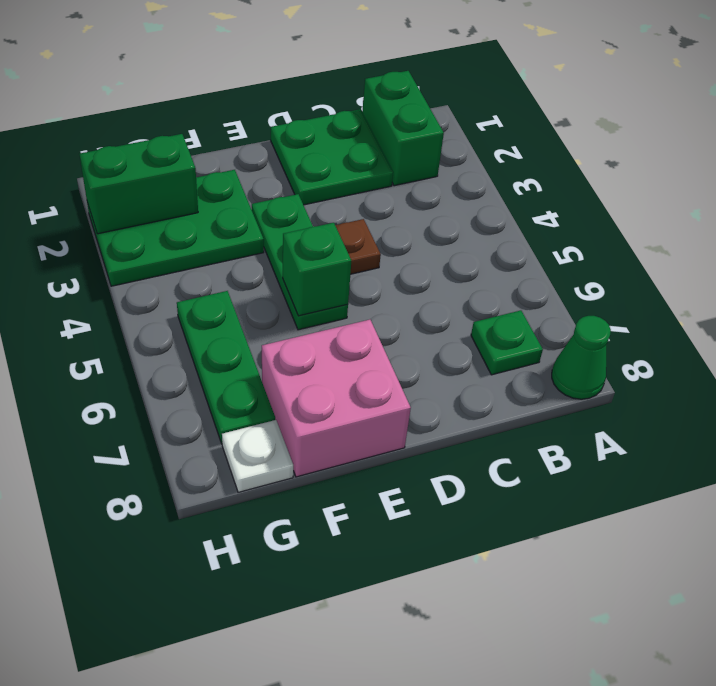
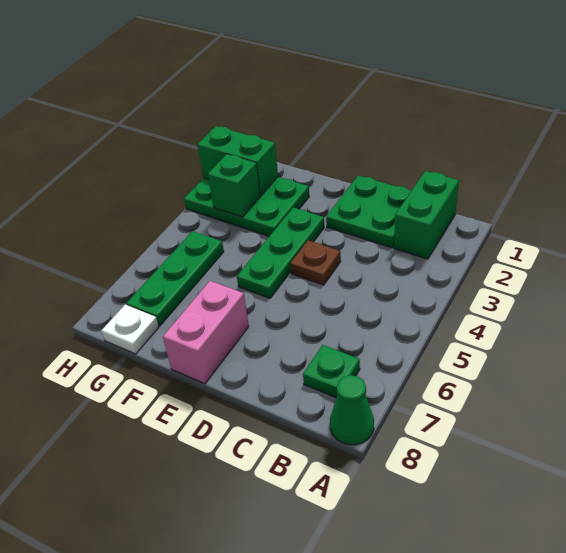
green brick E5 level 2 -> green brick G3 level 2
pink brick E7:F8 level 1 -> pink brick E7:E8 level 1

